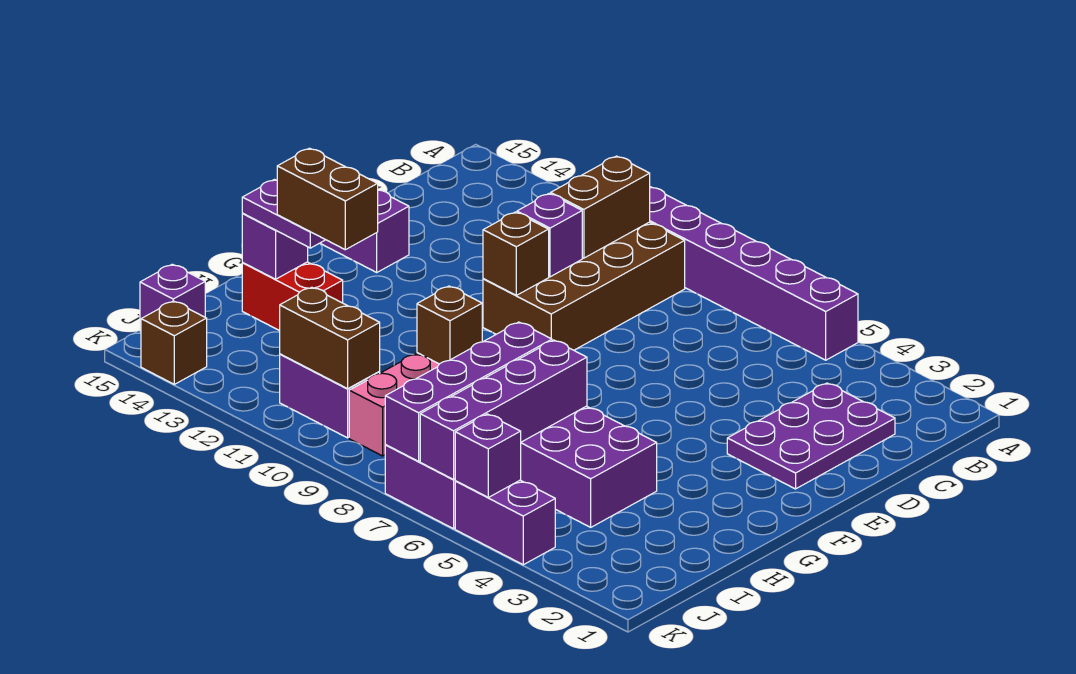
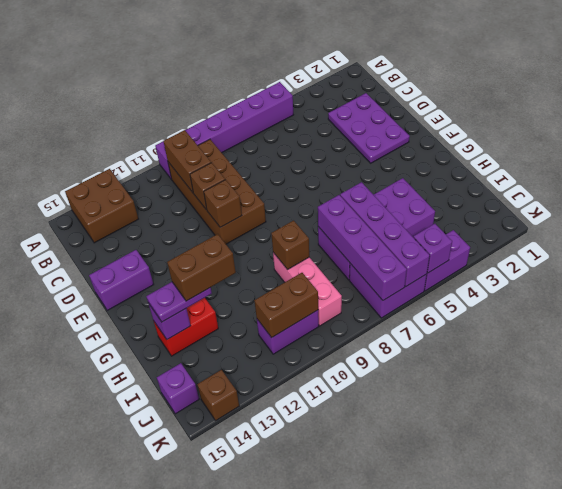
none -> brown brick A13:B14 level 1
purple brick D10 level 2 -> brown brick D10 level 2

